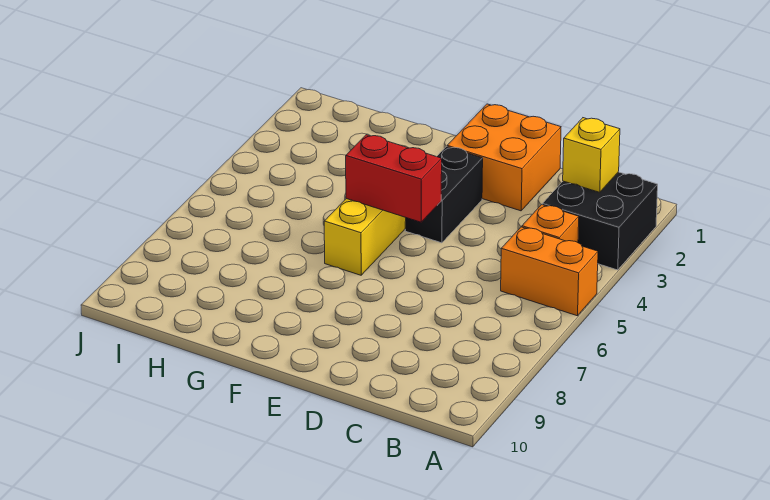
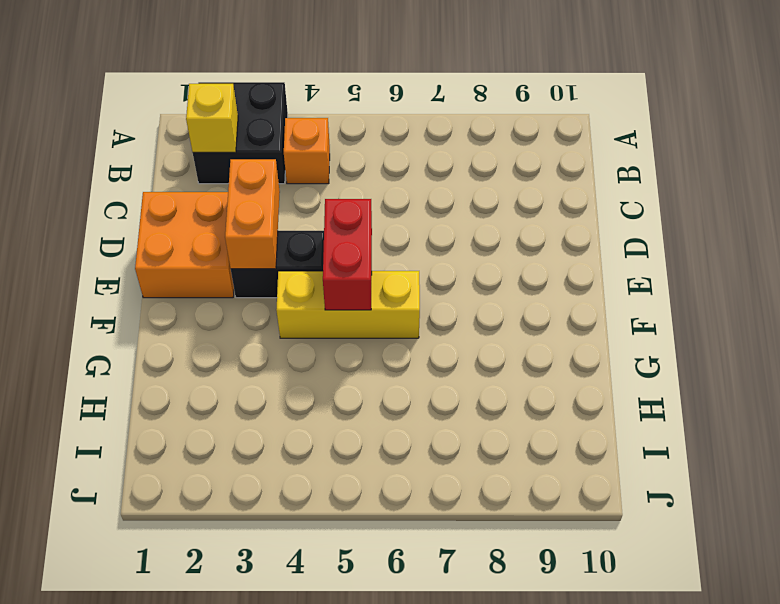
orange brick A5:B5 level 1 -> orange brick D3:E3 level 2

